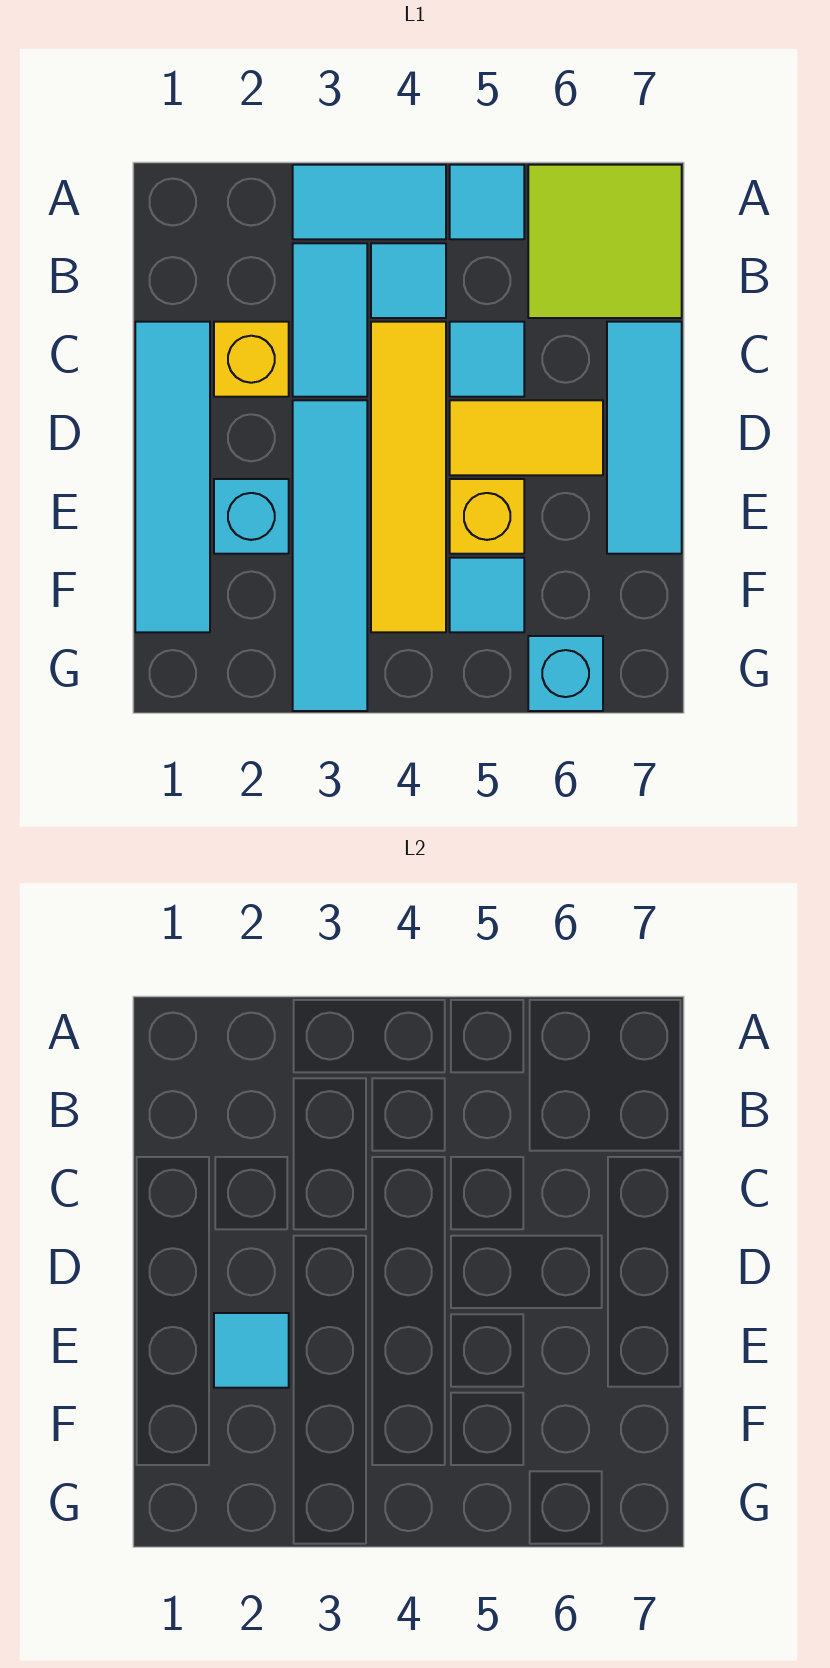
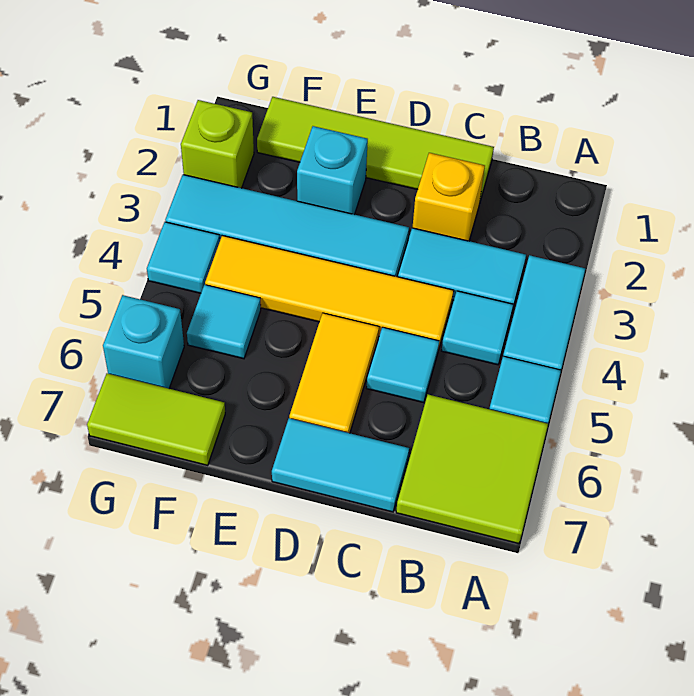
cyan tile C1:F1 level 1 -> lime tile C1:F1 level 1
cyan tile C7:E7 level 1 -> cyan tile C7:D7 level 1
cyan tile E2 level 2 -> cyan tile G4 level 1
yellow brick E5 level 1 -> none
none -> lime tile F7:G7 level 1
none -> lime brick G2 level 1

